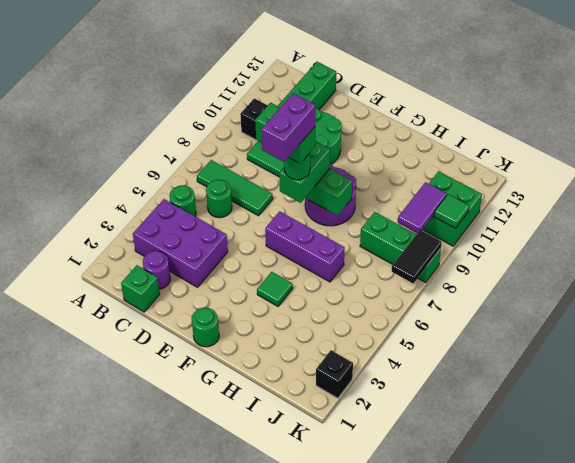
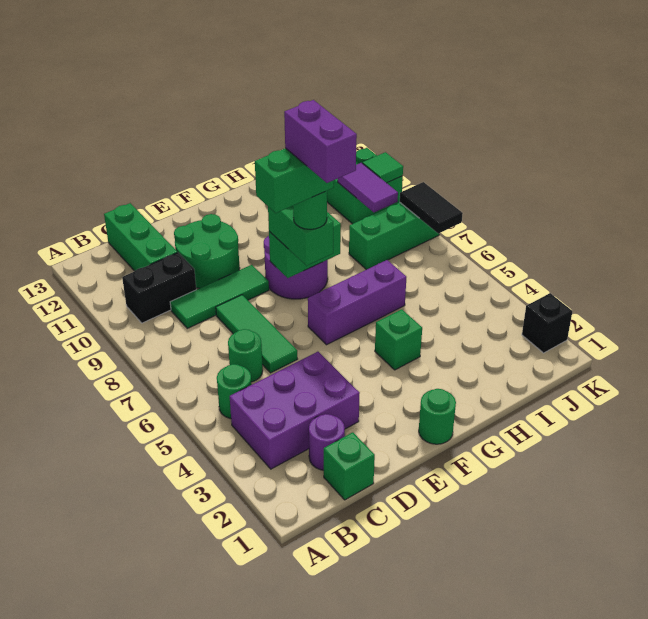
green tile B7:D7 level 1 -> green tile D6:D8 level 1
green tile G4 level 1 -> green brick G4 level 1

